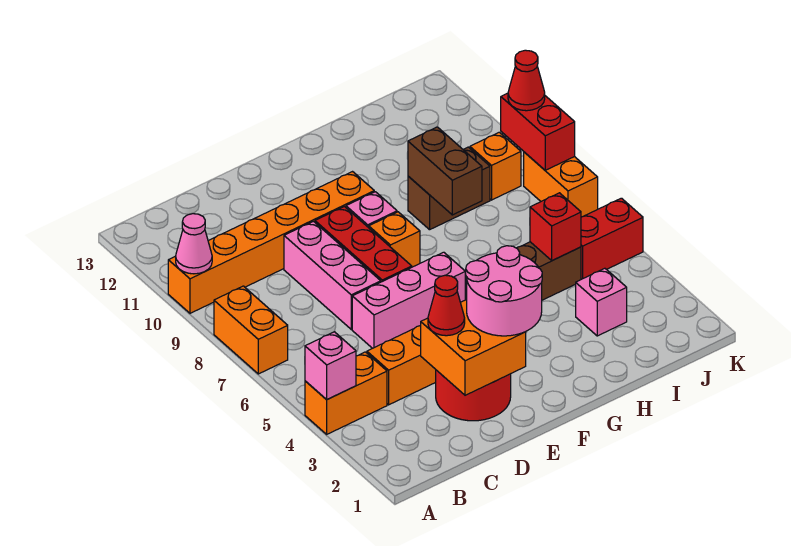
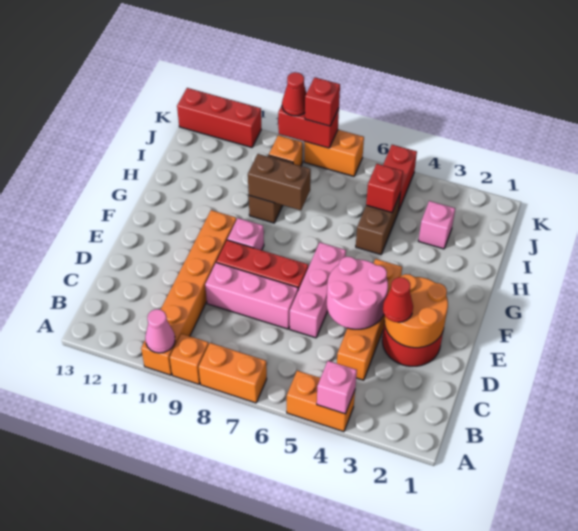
orange brick A4:B4 level 1 -> orange brick A4:A5 level 1
orange brick D2:E3 level 2 -> orange round brick D2:E3 level 2
pink round brick E2:F3 level 3 -> pink round brick D4:E5 level 2
orange brick F8 level 1 -> orange brick A9 level 1
none -> red brick K8 level 3
none -> red brick K11:K13 level 1

